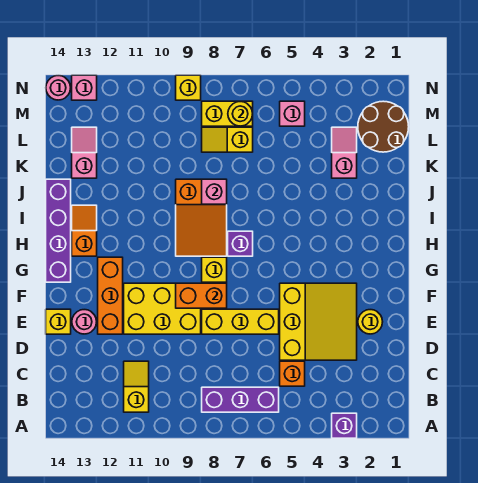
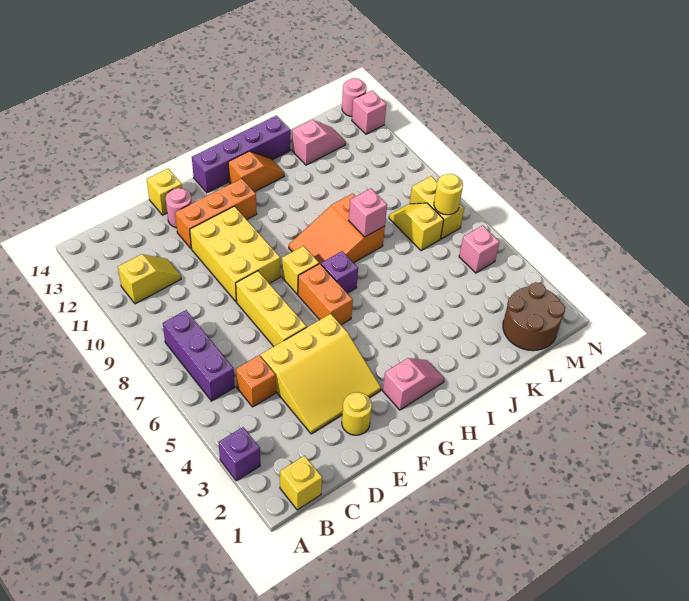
orange brick F8:F9 level 2 -> orange brick G6:G7 level 1
pink slope K3:L3 level 1 top K -> pink slope G2:H2 level 1 top G
yellow brick N9 level 1 -> yellow brick B1 level 1

